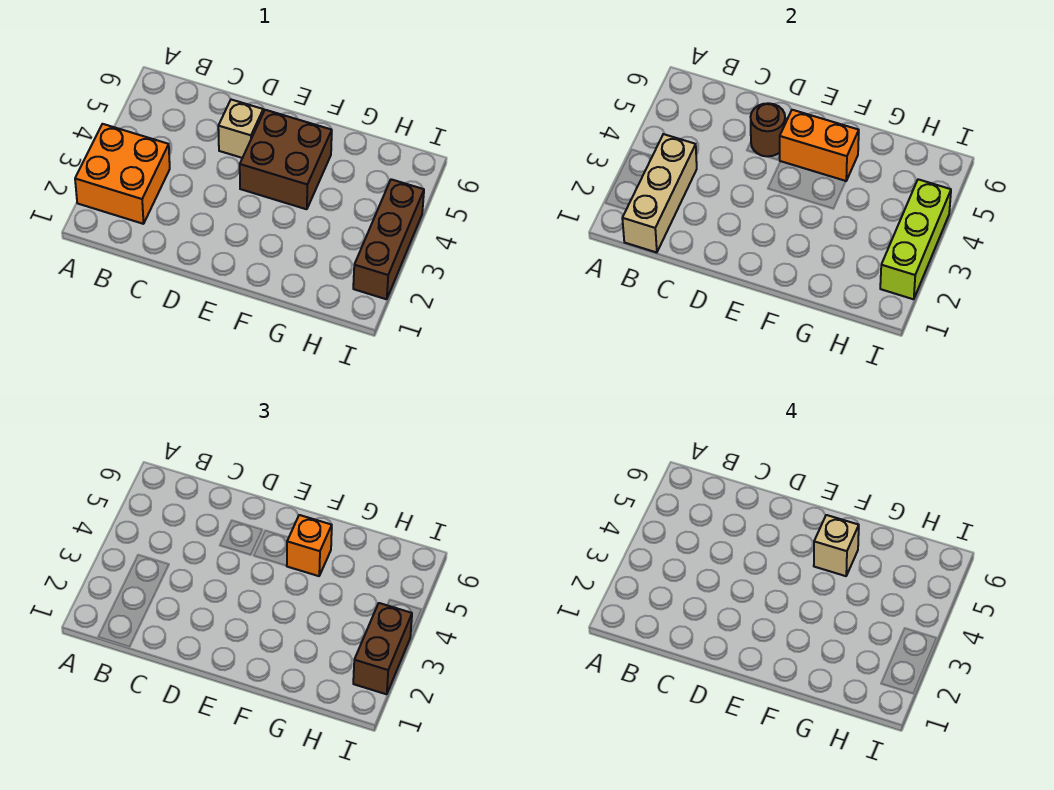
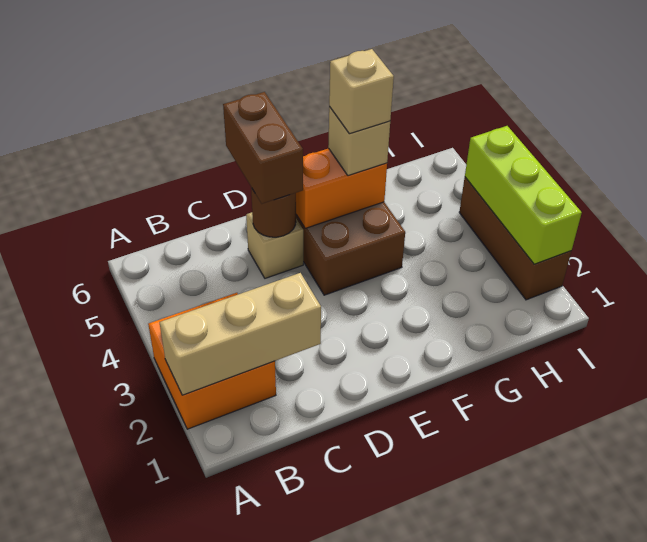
tan brick B1:B3 level 2 -> tan brick A2:C2 level 2
orange brick F5 level 3 -> tan brick F5 level 3
brown brick I2:I3 level 3 -> brown brick D5:D6 level 3

